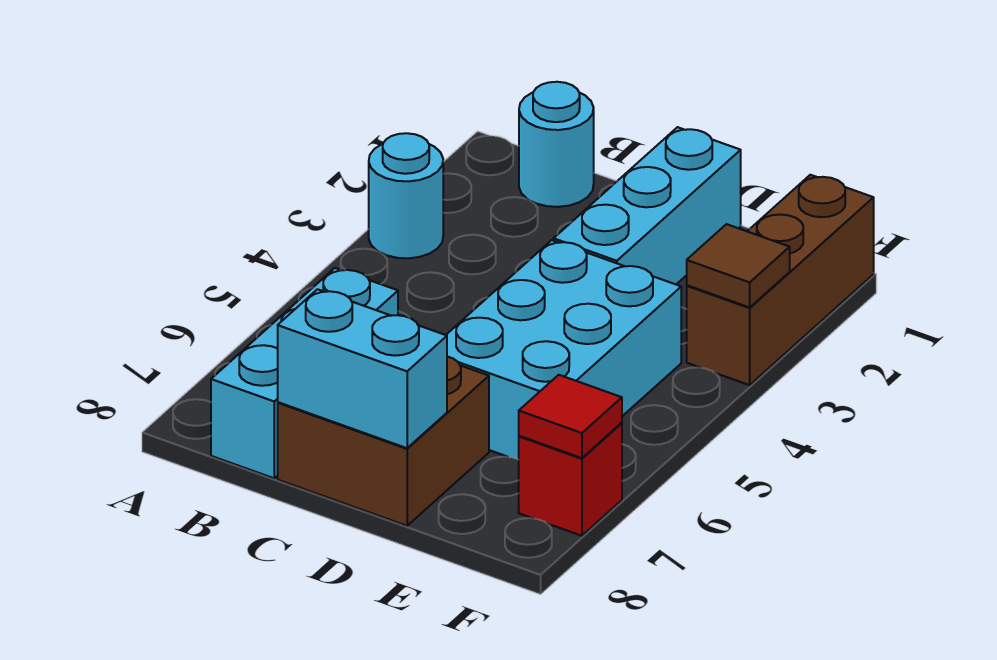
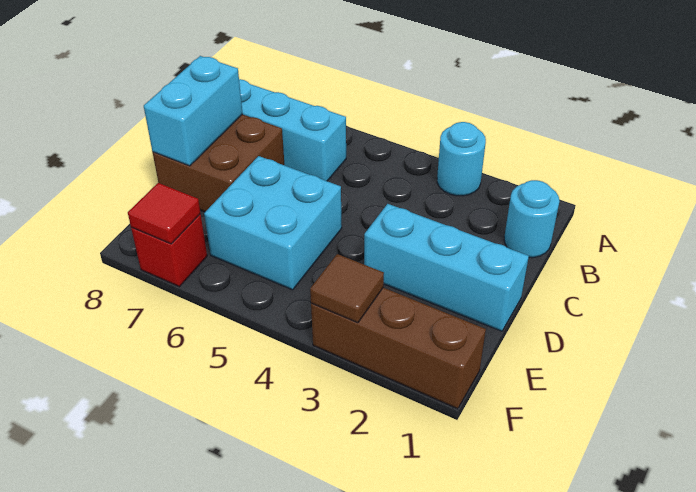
cyan brick D4:E6 level 1 -> cyan brick D5:E6 level 1

